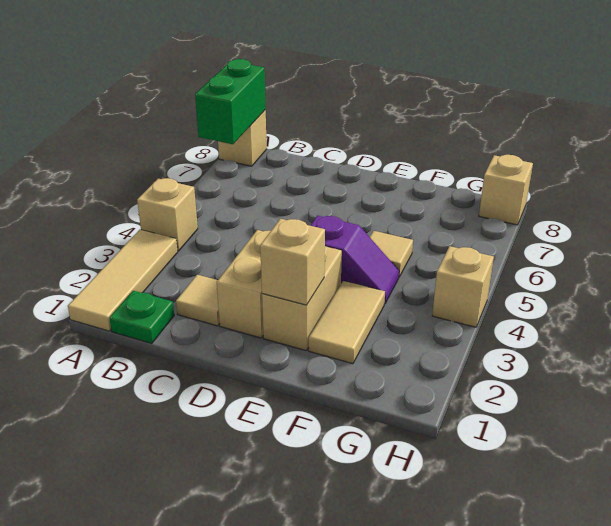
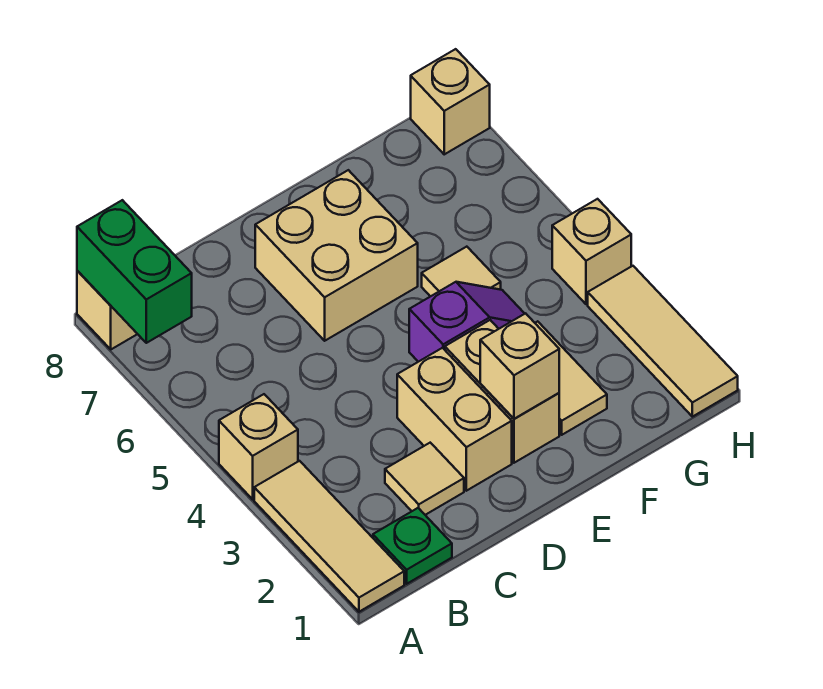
none -> tan brick D6:E7 level 1
none -> tan tile H1:H3 level 1

